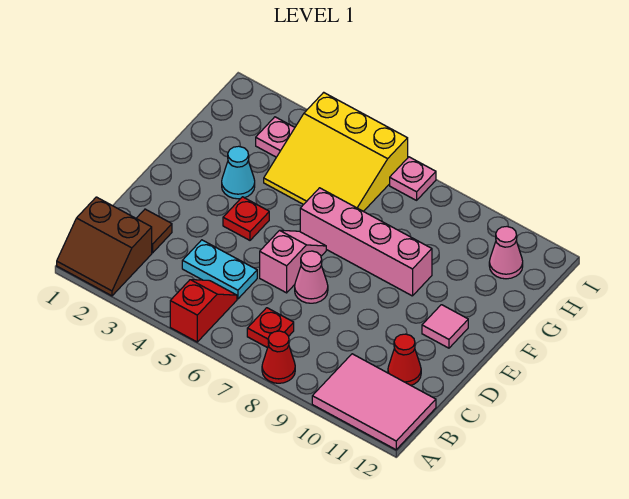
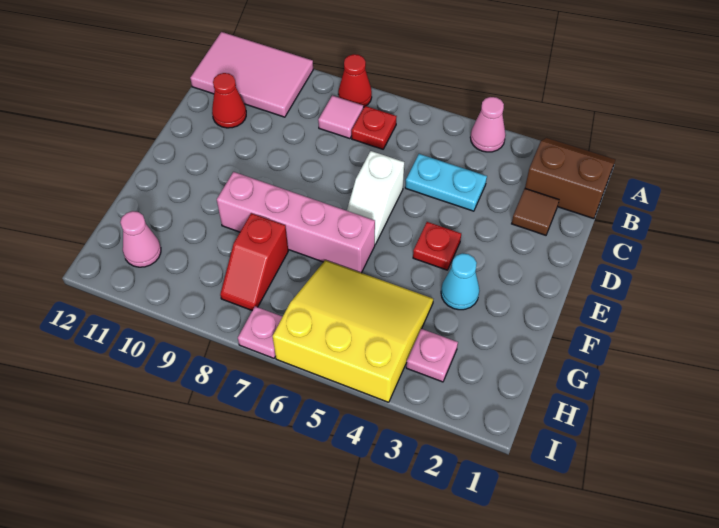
red slope A5:B5 level 1 top A -> red slope G8:H8 level 1 top G
pink slope D6:E6 level 1 top D -> white slope D6:E6 level 1 top D
pink cone D7 level 1 -> pink cone A4 level 1
pink tile E11 level 1 -> pink tile B8 level 1

